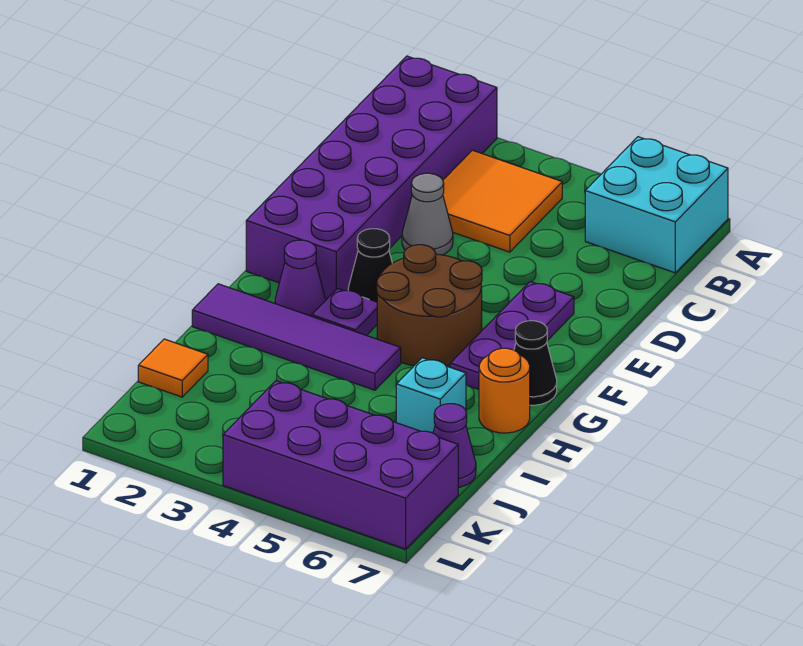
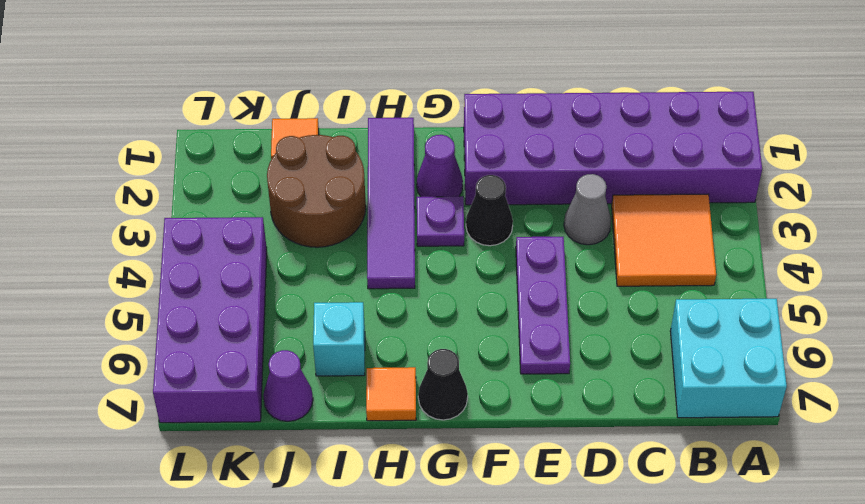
purple plate E6:G6 level 1 -> purple plate E4:E6 level 1
brown round brick F4:G5 level 1 -> brown round brick I2:J3 level 1
orange round brick H7 level 1 -> orange tile H7 level 1

